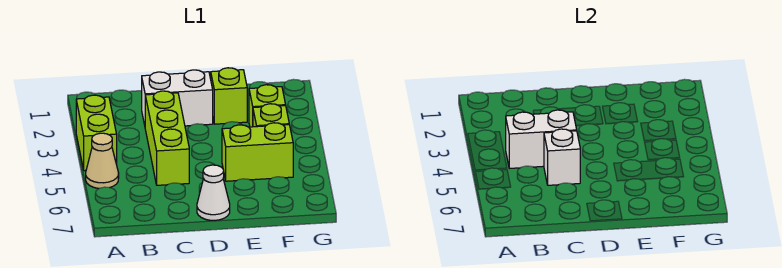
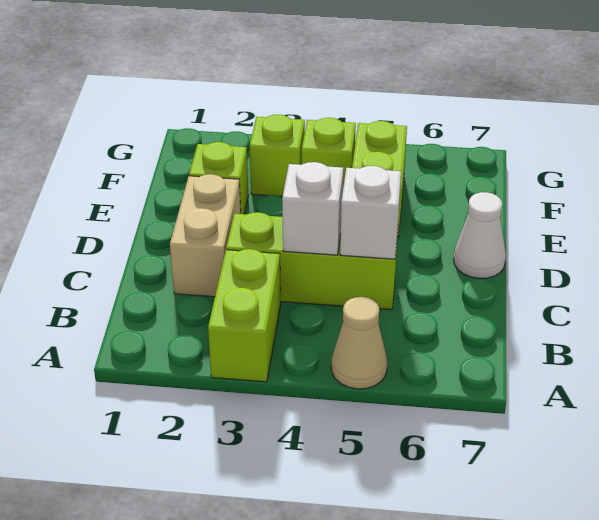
lime brick A3:A4 level 1 -> lime brick A3:B3 level 1
white brick B4:C4 level 2 -> white brick C4 level 2
white brick C2:D2 level 1 -> tan brick C2:D2 level 1

